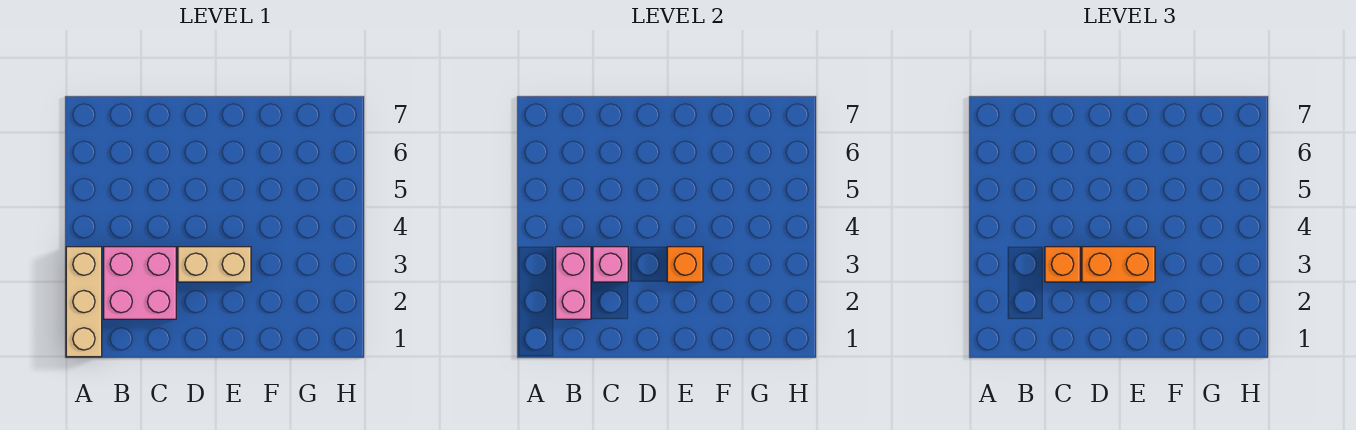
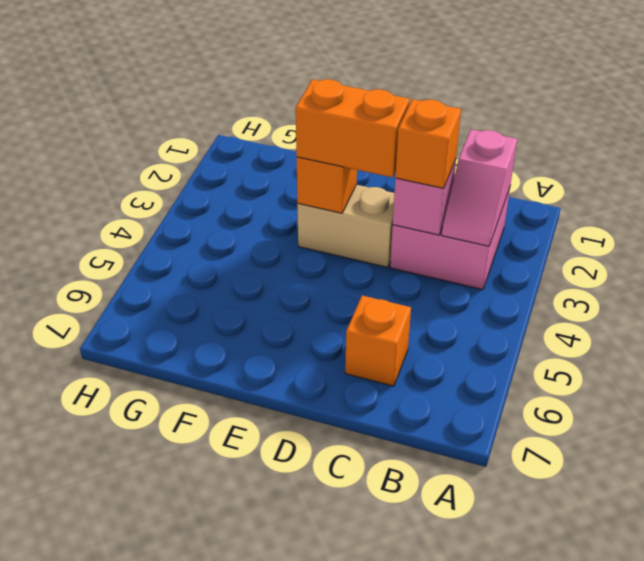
tan brick A1:A3 level 1 -> none
pink brick B2:B3 level 2 -> pink slope B2:B3 level 2 top 2
none -> orange brick C6 level 1

